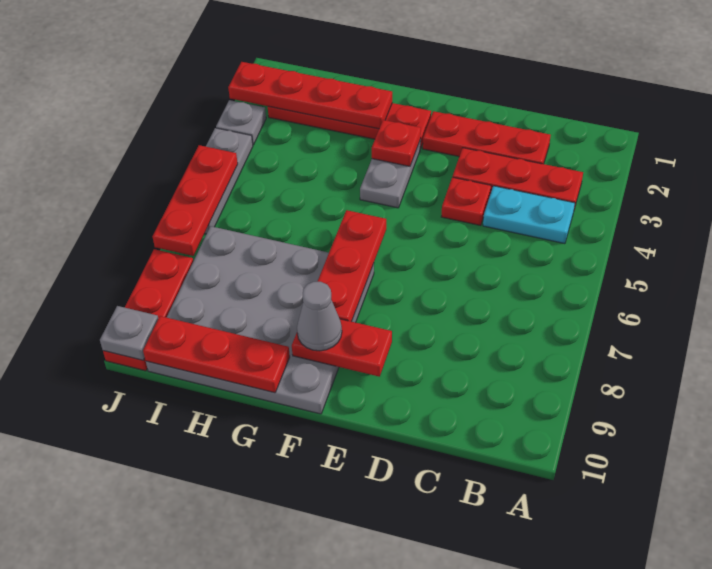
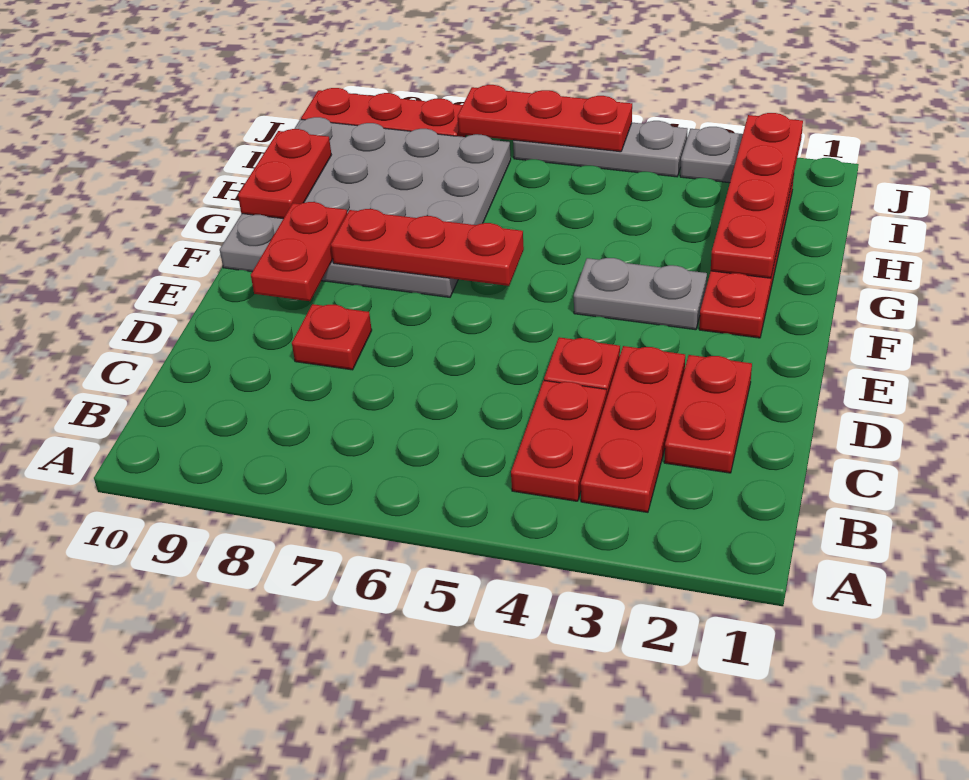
cyan plate B4:C4 level 1 -> red plate B4:C4 level 1
red plate C2:E2 level 1 -> red plate C2:D2 level 1
red plate F3 level 2 -> red plate D8 level 1
grey cone F9 level 3 -> none
red plate G10:I10 level 2 -> red plate G10:H10 level 2
grey plate J10 level 2 -> none

